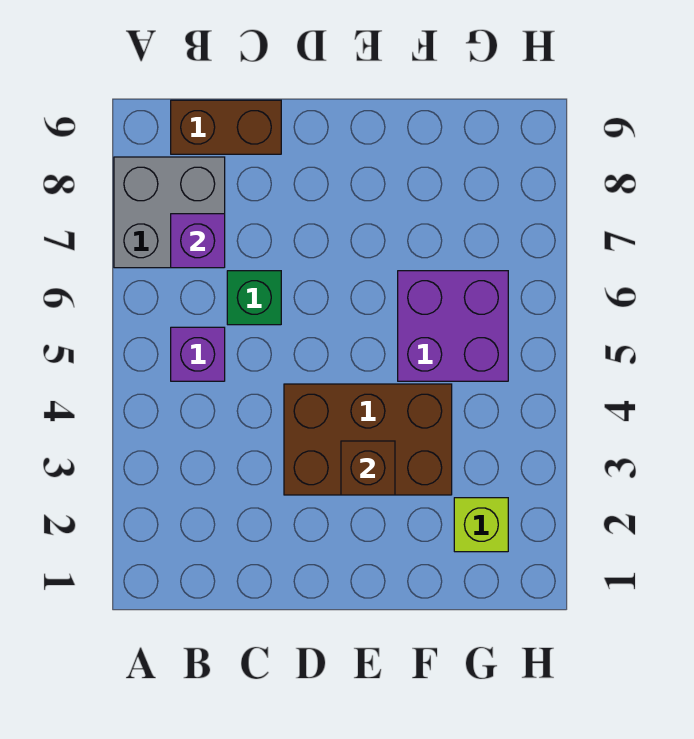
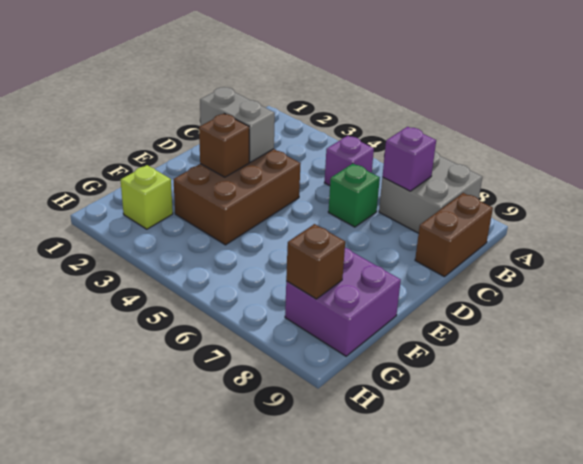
none -> grey brick D2:D3 level 2
purple brick F5:G6 level 1 -> purple brick F8:G9 level 1
none -> brown brick G8 level 2

